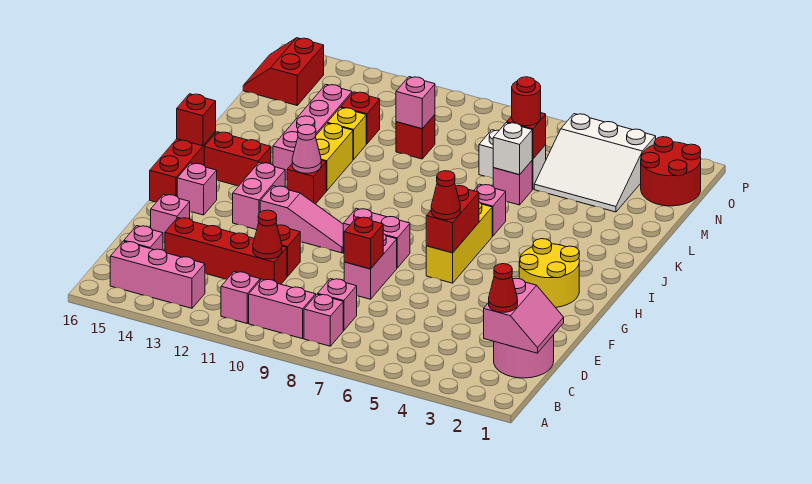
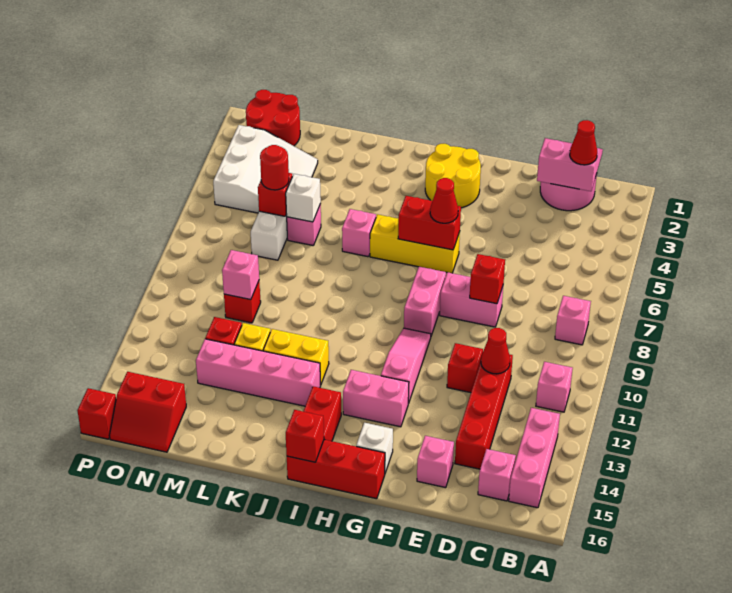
pink brick B9:B10 level 1 -> none
pink brick C8 level 1 -> none
pink brick G15 level 1 -> white brick G15 level 1
red brick I12 level 1 -> red brick P16 level 1
pink cone I12 level 2 -> none

